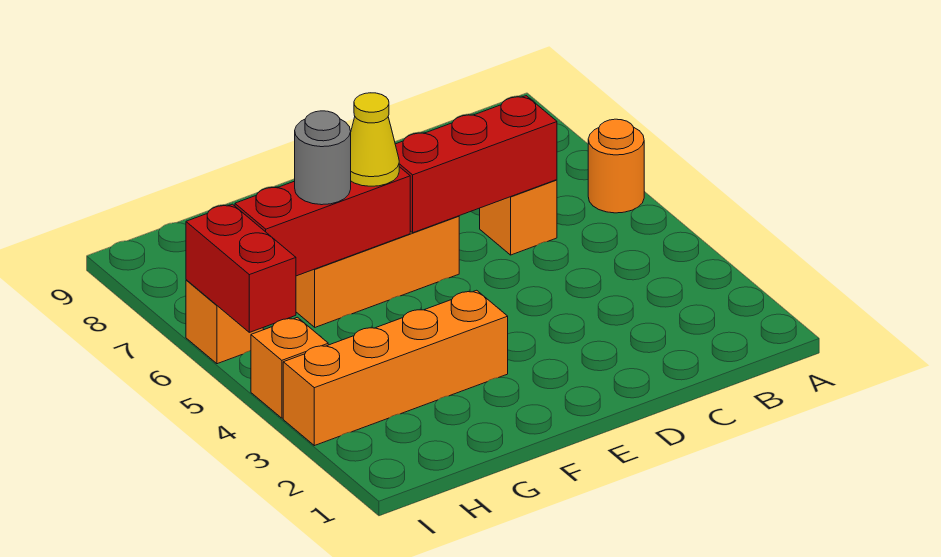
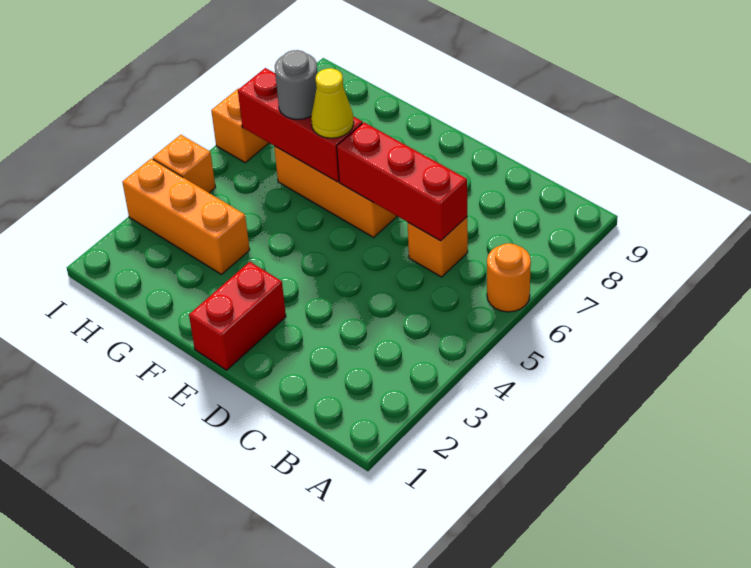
orange brick F3:I3 level 1 -> orange brick G3:I3 level 1
red brick I5:I6 level 2 -> red brick E1:E2 level 1

